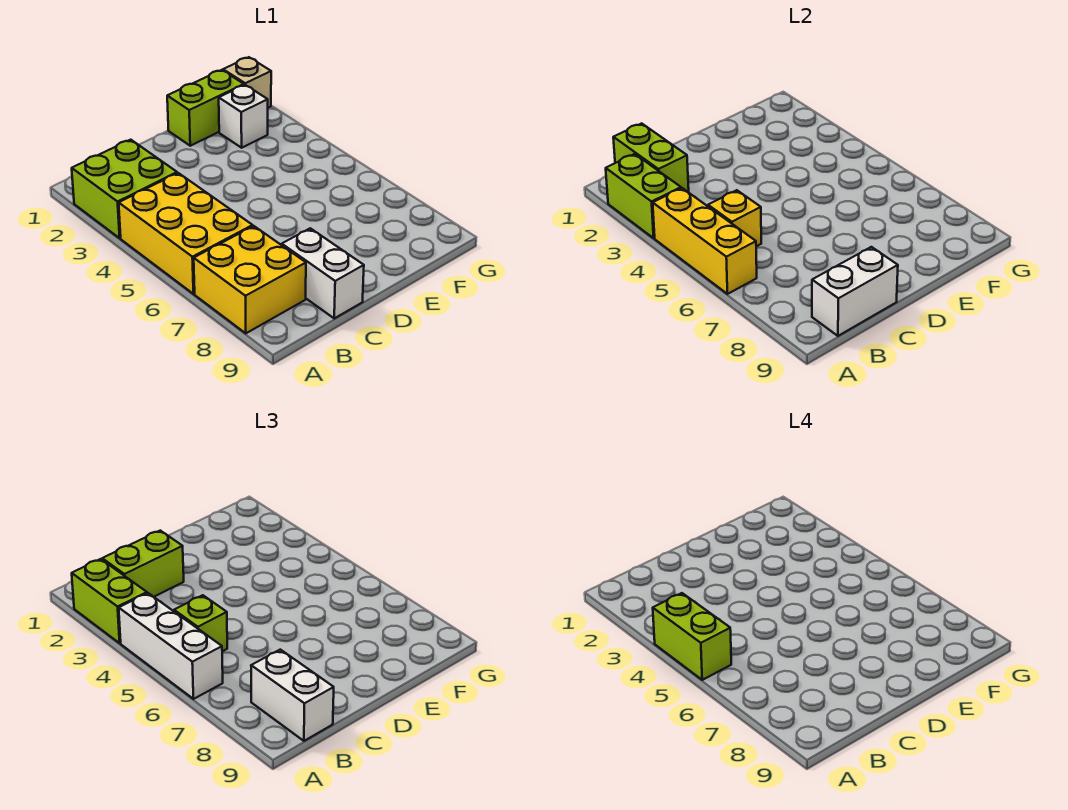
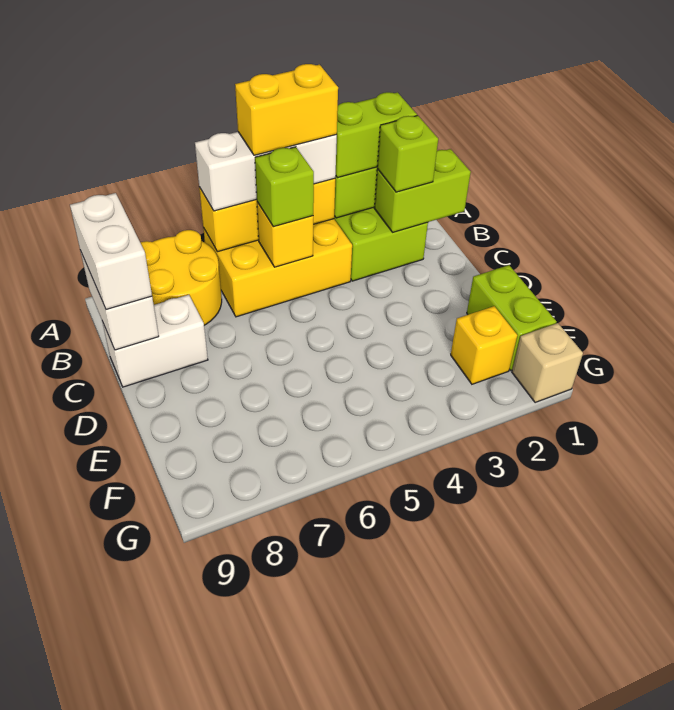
lime brick A4:A5 level 4 -> yellow brick A4:A5 level 4
yellow brick A7:B8 level 1 -> yellow round brick A7:B8 level 1
lime brick B2:C2 level 3 -> lime brick B2 level 3
white brick B8:B9 level 3 -> white brick B9:C9 level 3
white brick F2 level 1 -> yellow brick F2 level 1

